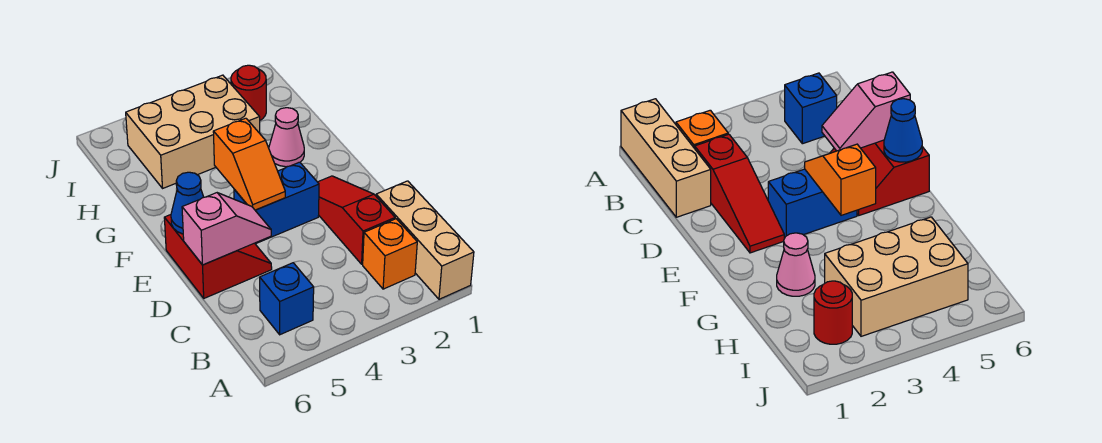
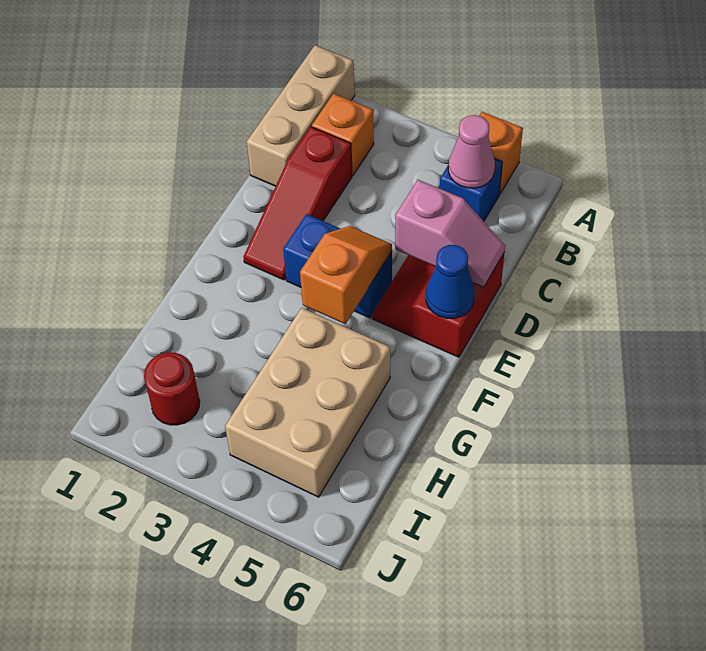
none -> orange brick A5 level 1
pink slope D5:D6 level 2 top 6 -> pink slope D5:D6 level 2 top 5
pink cone G2 level 1 -> pink cone B5 level 2
tan brick H3:I5 level 1 -> tan brick G4:I5 level 1

